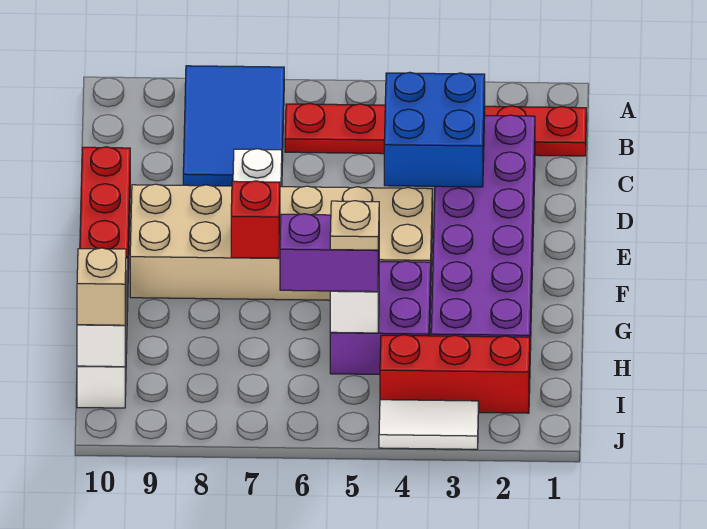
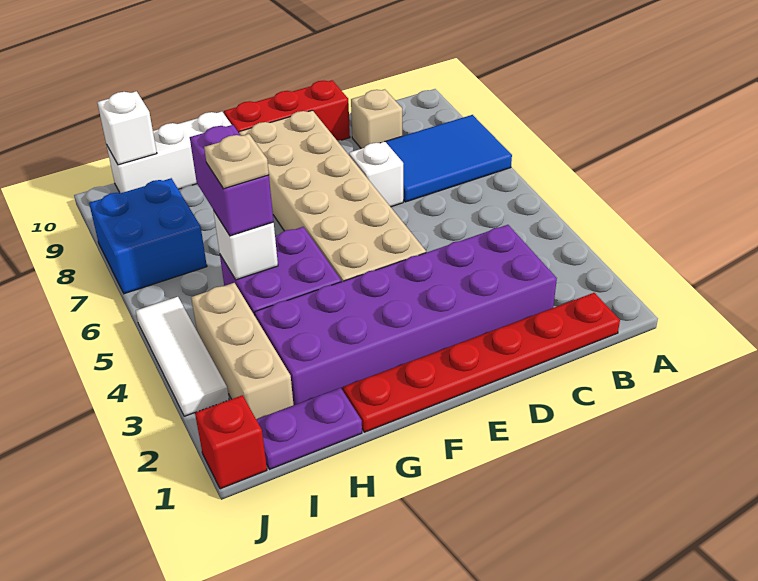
red plate B1:B6 level 1 -> red plate B1:G1 level 1
blue brick C3:D4 level 2 -> blue brick I7:J8 level 1
red brick F7 level 2 -> red brick J1 level 1
none -> purple plate H1:I1 level 1
red brick I2:I4 level 1 -> tan brick I2:I4 level 1
tan brick I10 level 3 -> tan brick C9 level 1
white tile J3:J4 level 1 -> white tile J3:J5 level 1

